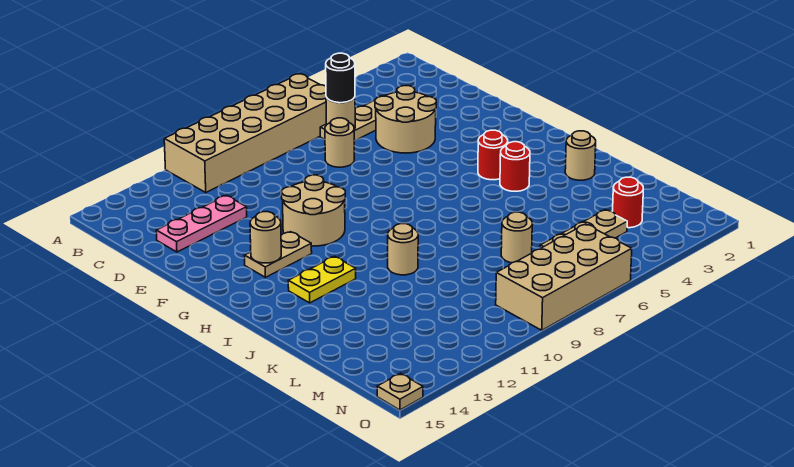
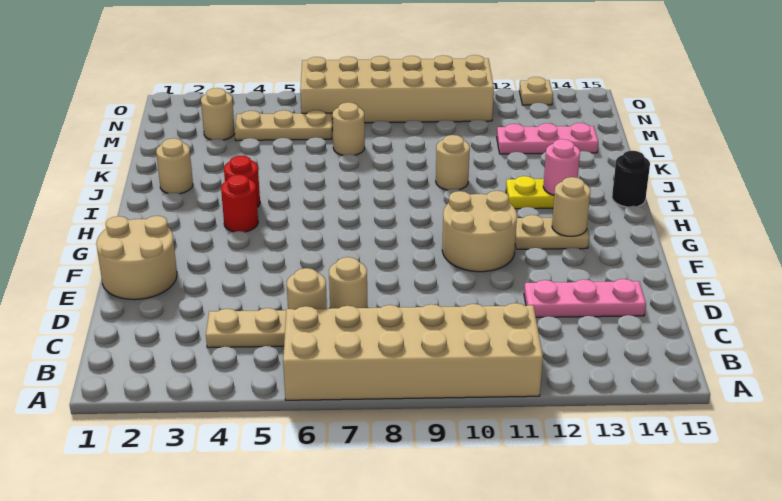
black round brick C6 level 3 -> black round brick I15 level 1
tan round brick D4:E5 level 1 -> tan round brick E1:F2 level 1
none -> pink round brick I13 level 2
none -> pink plate L12:L14 level 1
red round brick M3 level 1 -> tan round brick M3 level 1
tan brick N6:O9 level 1 -> tan brick N6:O11 level 1
tan plate O15 level 1 -> tan plate O13 level 1

